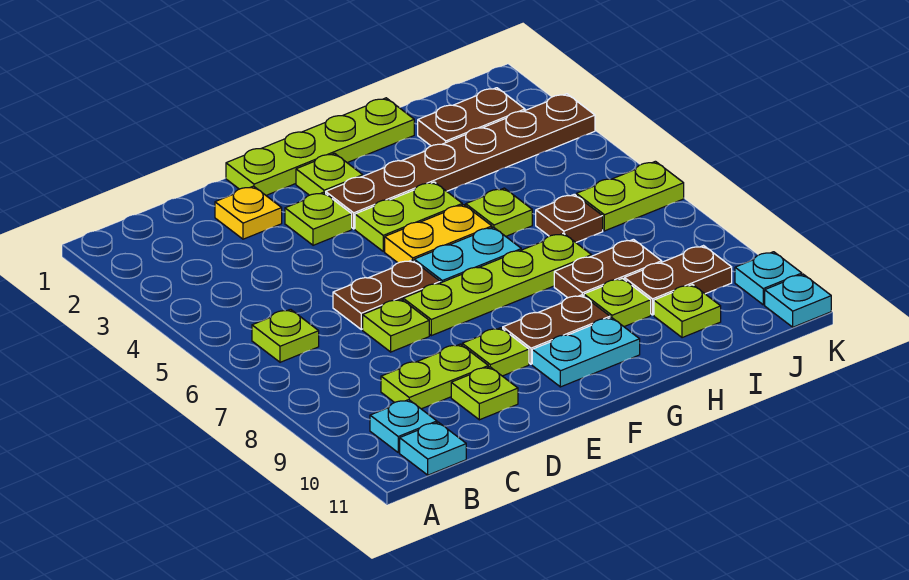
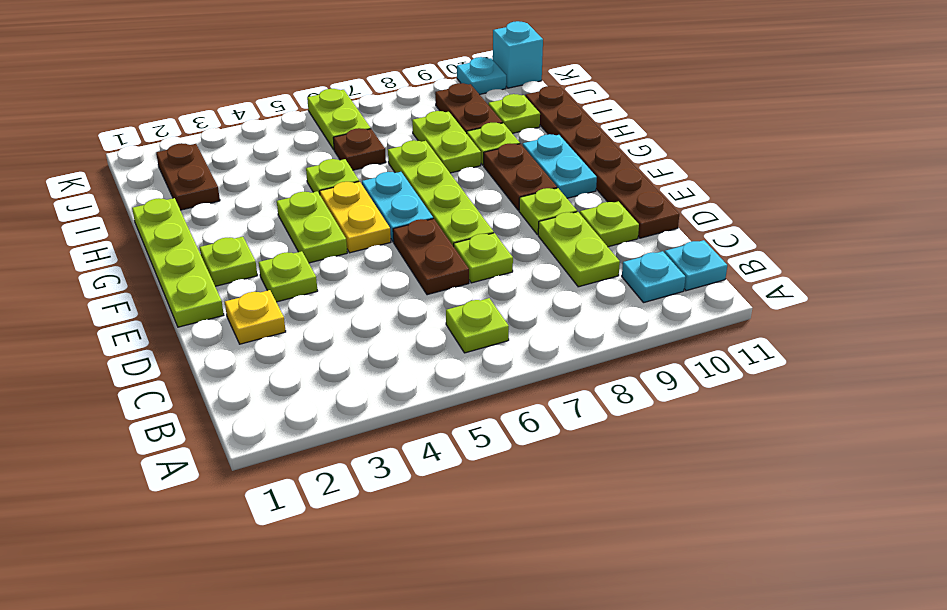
brown plate F3:K3 level 1 -> brown plate D11:I11 level 1
brown plate H8:I8 level 1 -> lime plate H8:I8 level 1
cyan plate K11 level 1 -> cyan brick K11 level 1

